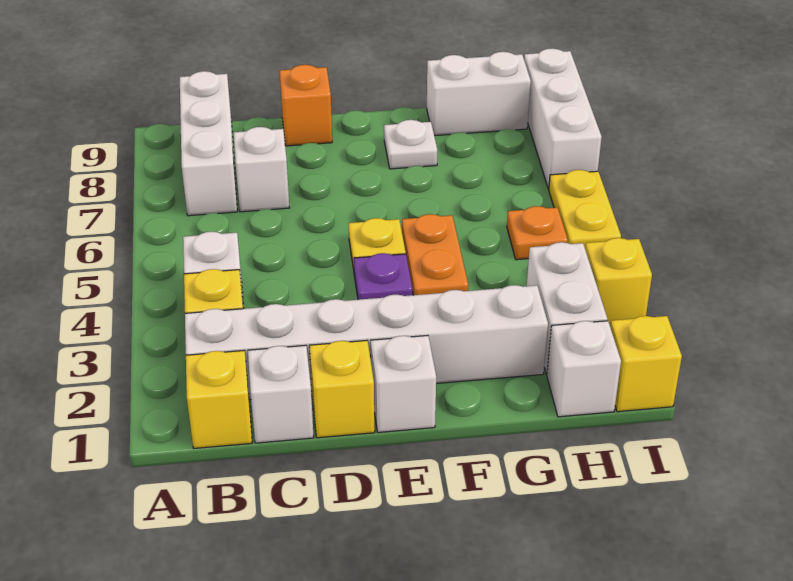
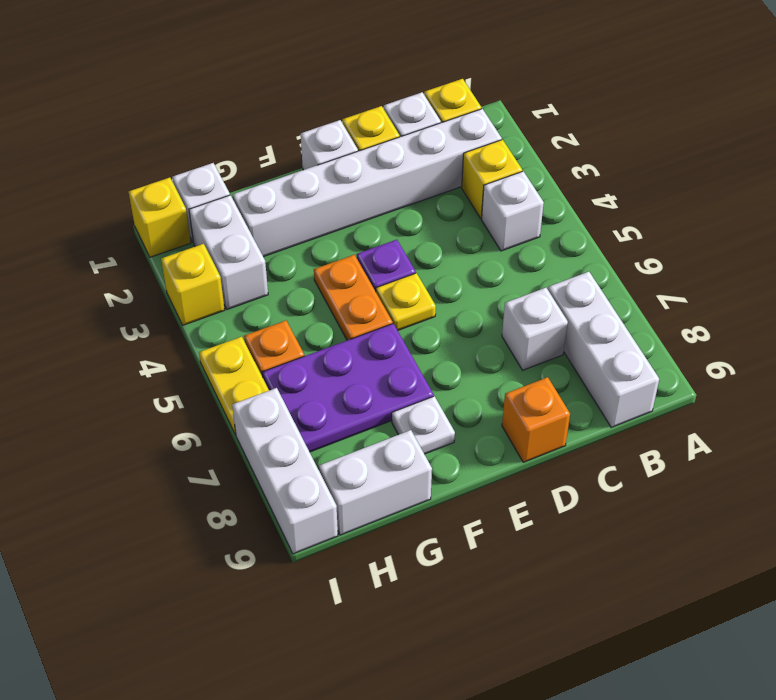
none -> purple plate F6:H7 level 1

